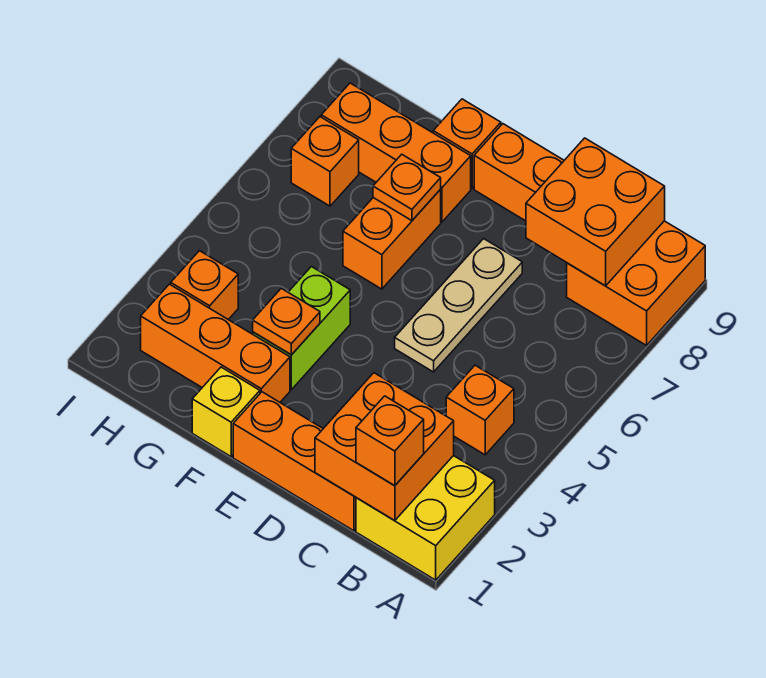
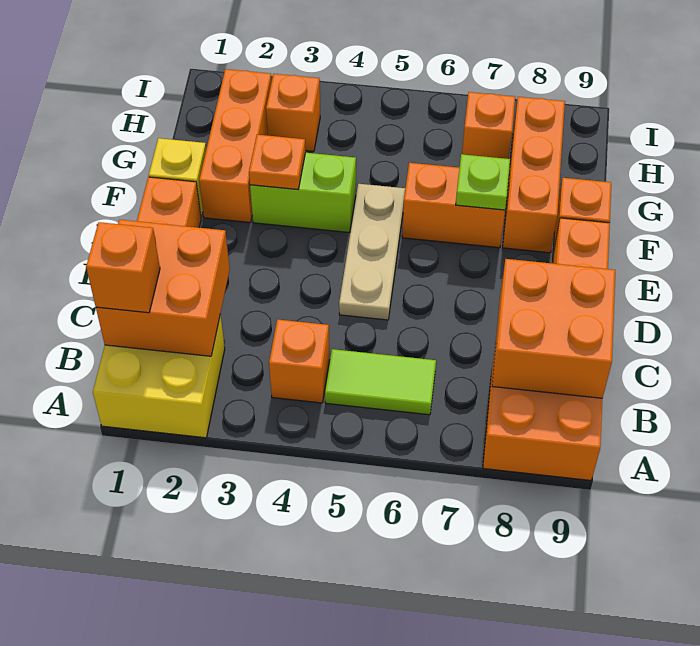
none -> lime tile B5:B6 level 1
tan plate D5:D7 level 1 -> tan plate D5:F5 level 1
orange plate F7 level 2 -> lime plate F7 level 2

